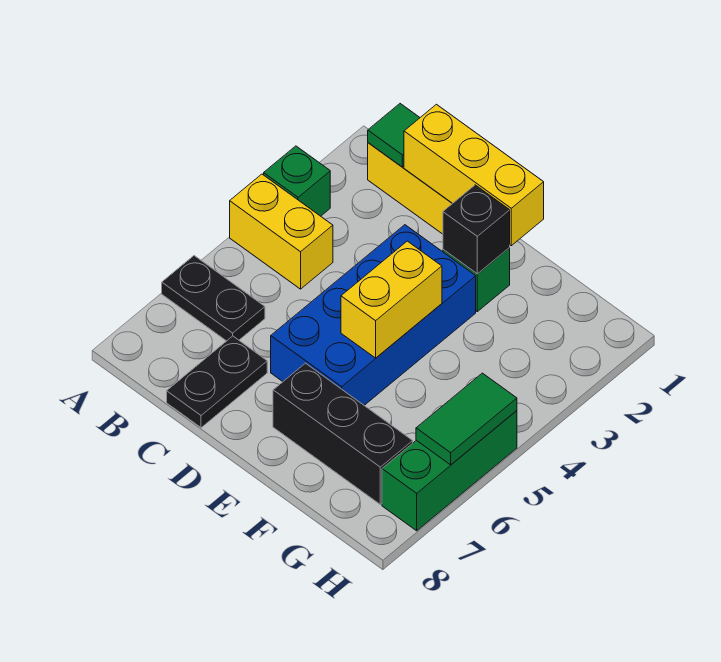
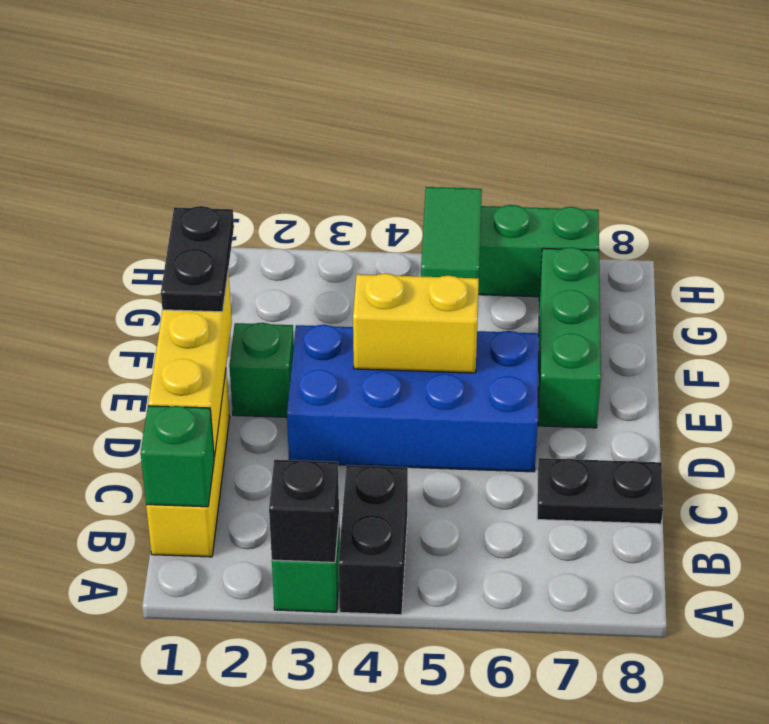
yellow brick A4:B4 level 1 -> black brick A4:B4 level 1
black plate A6:B6 level 1 -> black plate E1:F1 level 3
green tile B1 level 2 -> green brick B1 level 2
black brick E2 level 2 -> black brick A3 level 2
black brick E7:G7 level 1 -> green brick E7:G7 level 1
green tile H5:H6 level 2 -> green tile G5:H5 level 2

